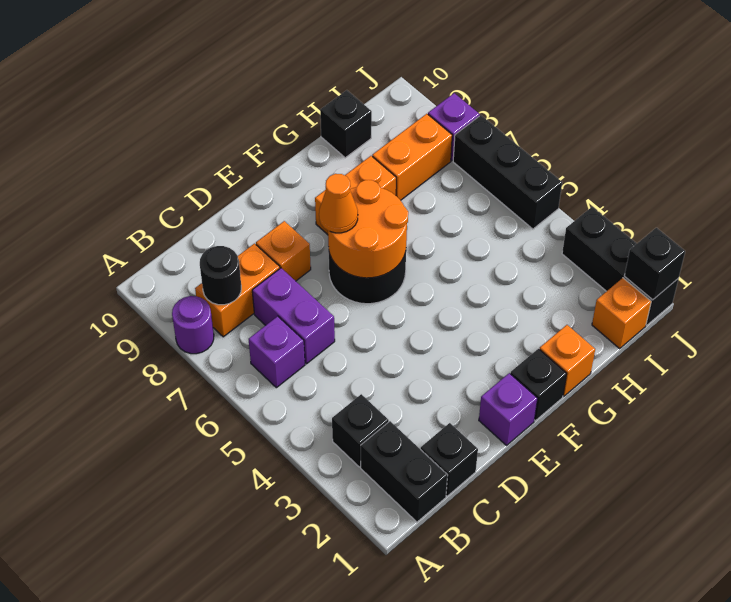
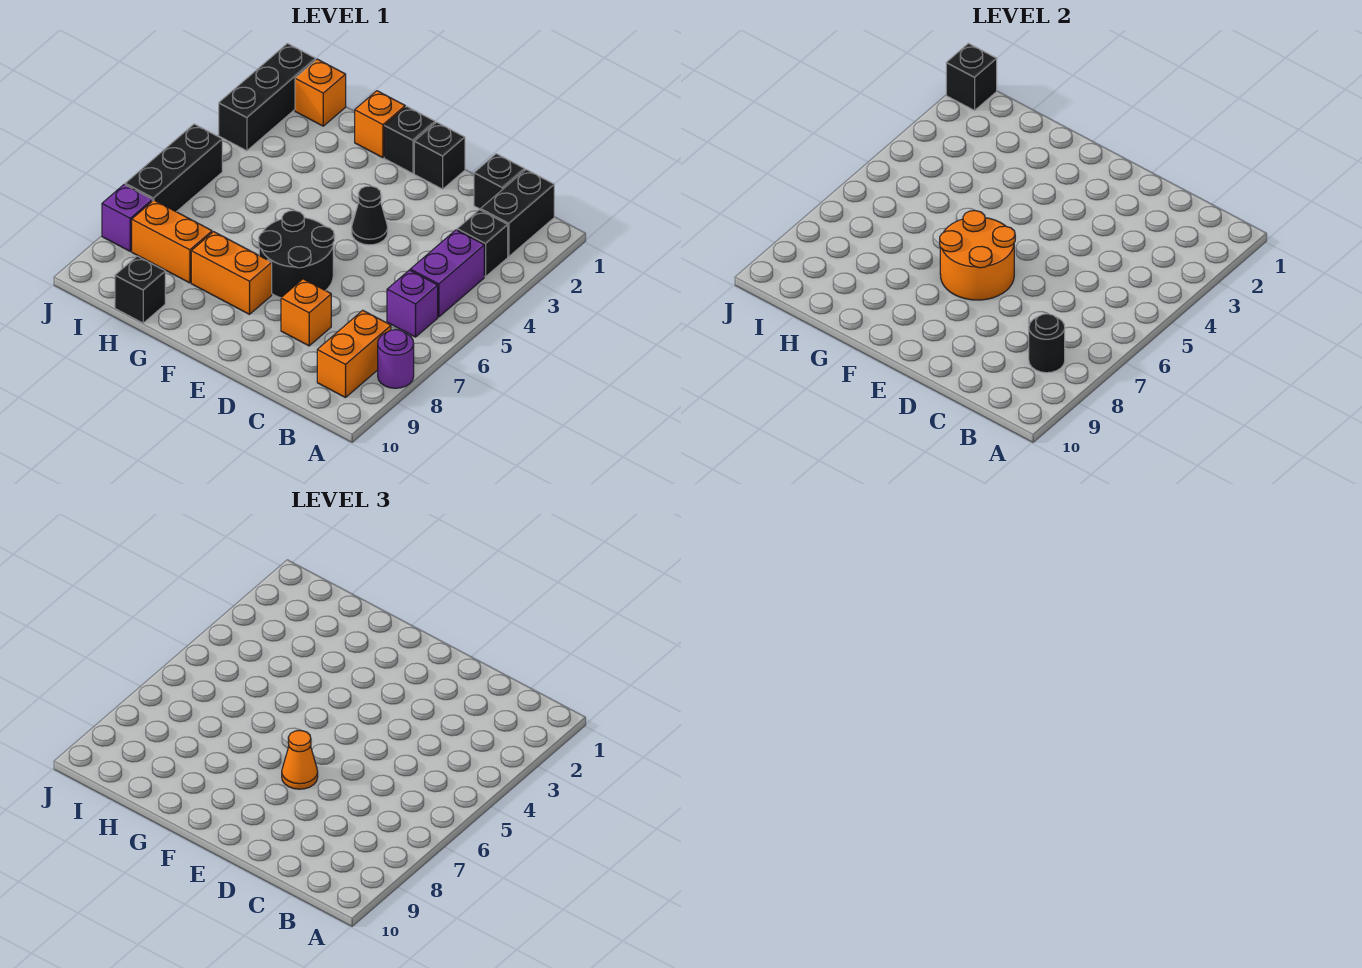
orange brick B8:C8 level 1 -> orange brick B8:B9 level 1
purple brick C6:C7 level 1 -> purple brick B4:B5 level 1
purple brick E1 level 1 -> black brick E1 level 1
none -> black cone E4 level 1

